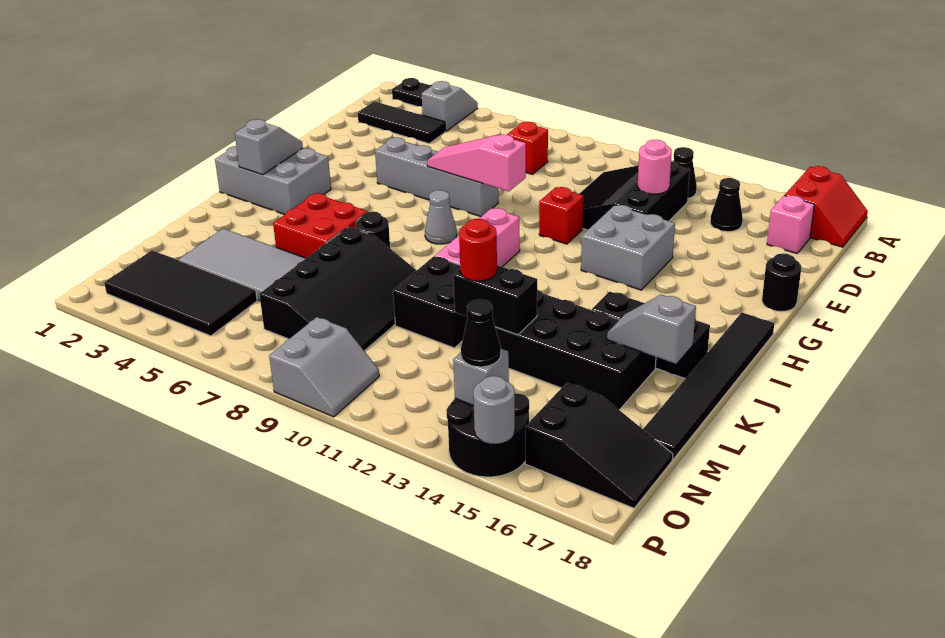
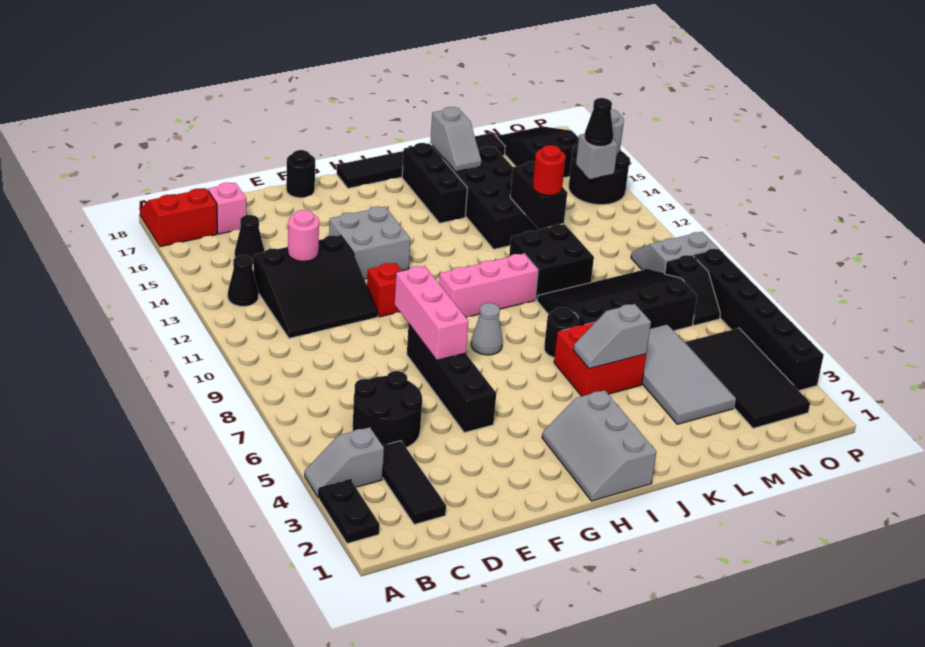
none -> black round brick C5:D6 level 1
red brick C8 level 1 -> none
grey brick F5:F8 level 1 -> black brick F5:F8 level 1
pink slope F7:F9 level 2 top 9 -> pink brick F7:F9 level 2
grey brick H1:I3 level 1 -> grey slope H1:I3 level 1 top I
grey slope H2:I2 level 2 top I -> grey slope J5:K5 level 2 top K
none -> black slope O7:O8 level 1 top 8
none -> black brick P3:P8 level 1

